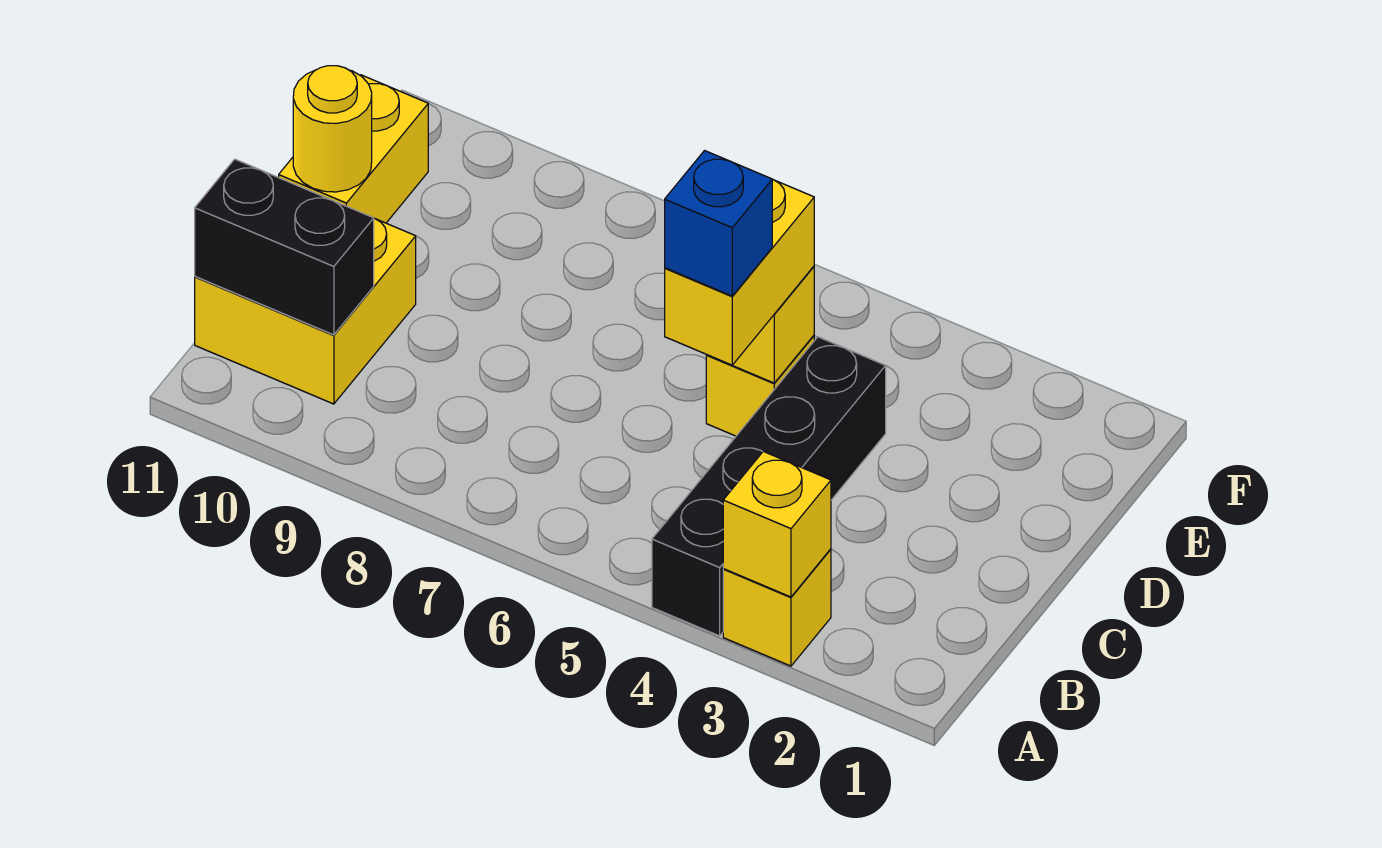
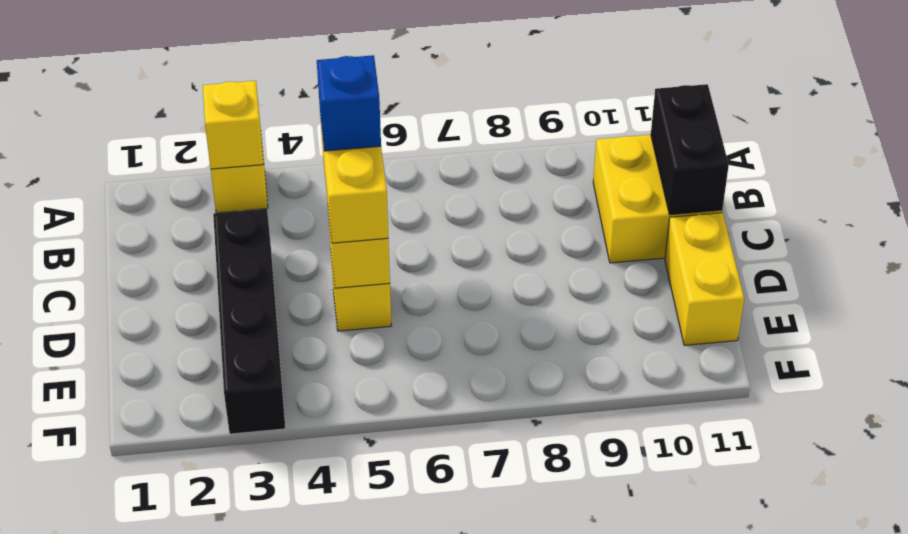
black brick A4:D4 level 1 -> black brick C3:F3 level 1
black brick B10:B11 level 2 -> black brick B11:C11 level 2
yellow round brick D11 level 2 -> none

